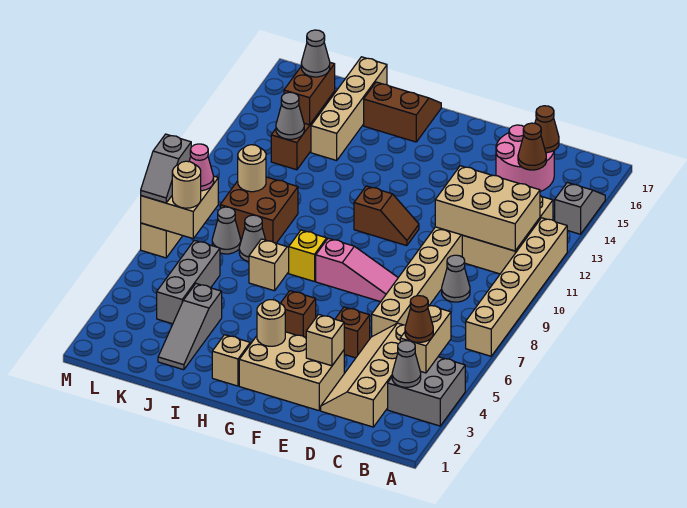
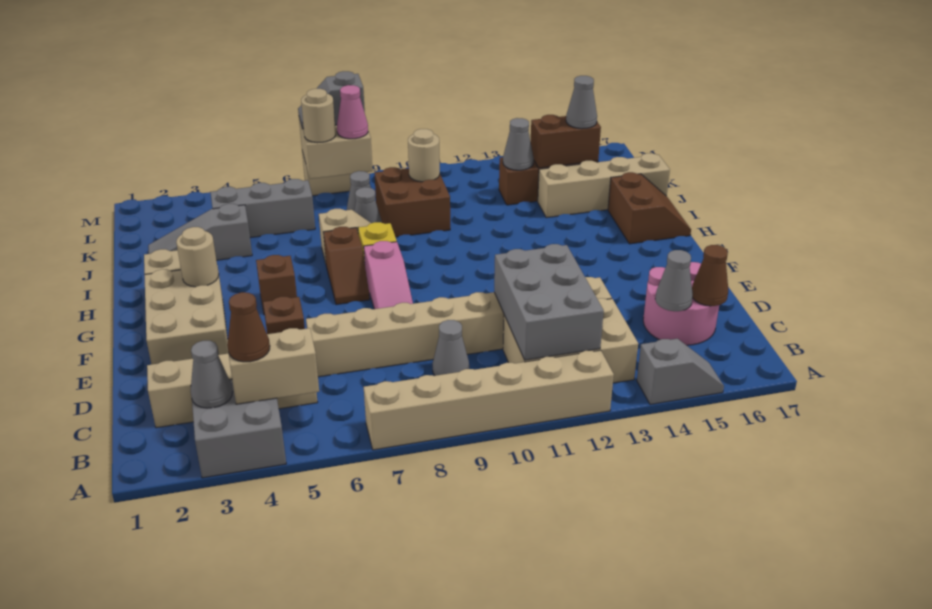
tan brick B11:D12 level 2 -> grey brick B11:D12 level 2
brown cone C15 level 2 -> grey cone C15 level 2
tan brick E3 level 2 -> none
brown slope F11:G11 level 1 top G -> brown slope G7:H7 level 1 top H

